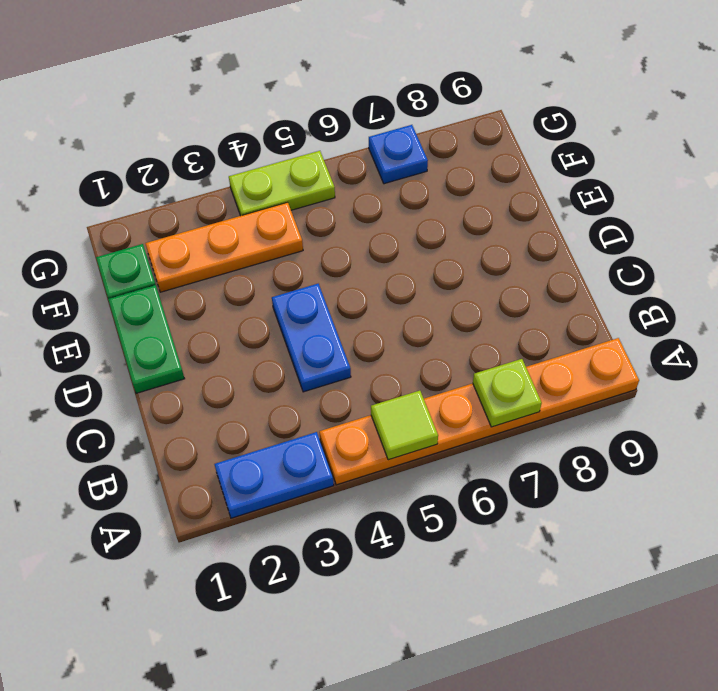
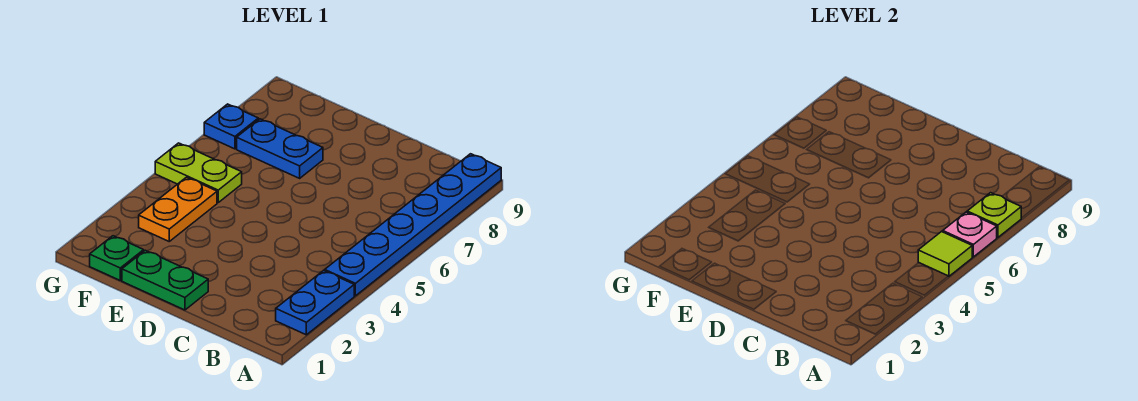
orange plate A4:A9 level 1 -> blue plate A4:A9 level 1
none -> pink plate A6 level 2
blue plate C4:D4 level 1 -> blue plate E7:F7 level 1
orange plate F2:F4 level 1 -> orange plate F3:F4 level 1
lime plate G4:G5 level 1 -> lime plate F5:G5 level 1

